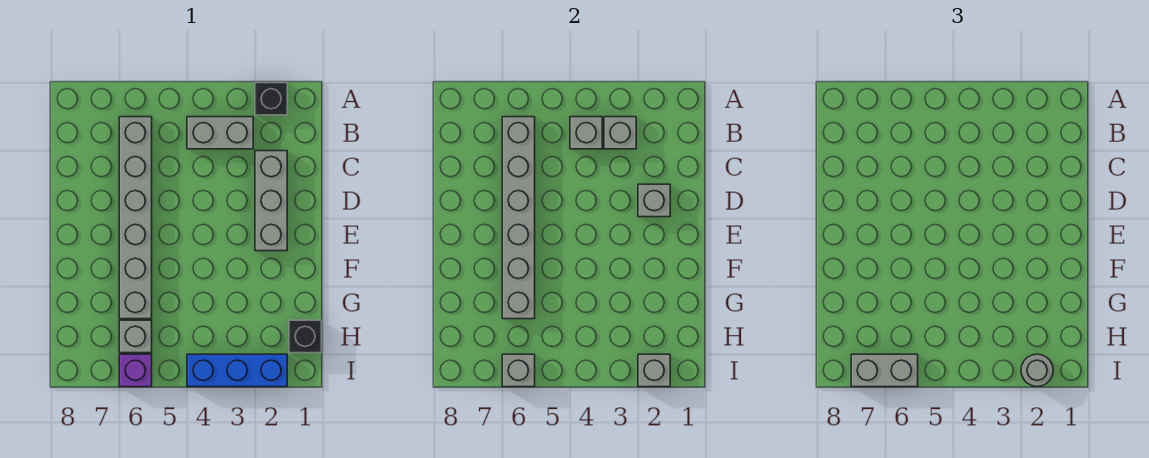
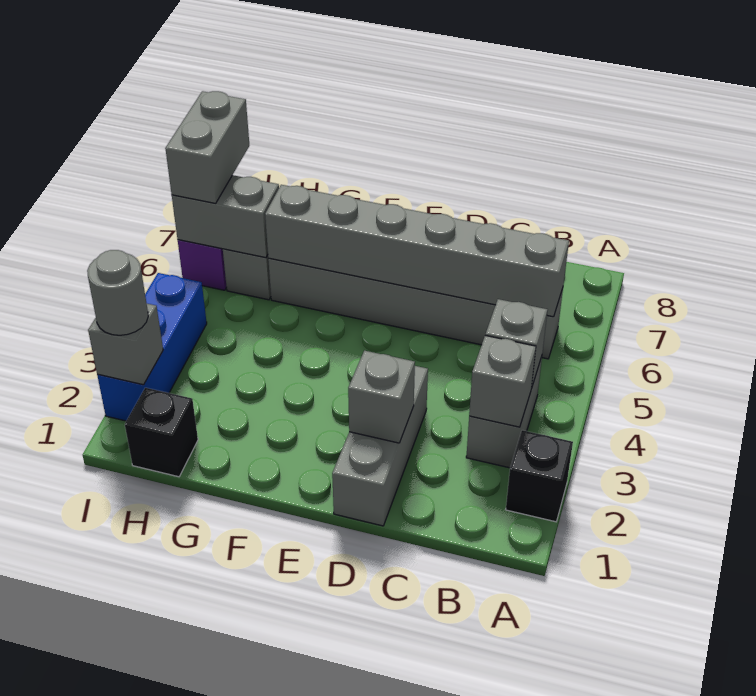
grey brick C2:E2 level 1 -> grey brick D1:D3 level 1
grey brick I6 level 2 -> grey brick H6:I6 level 2

